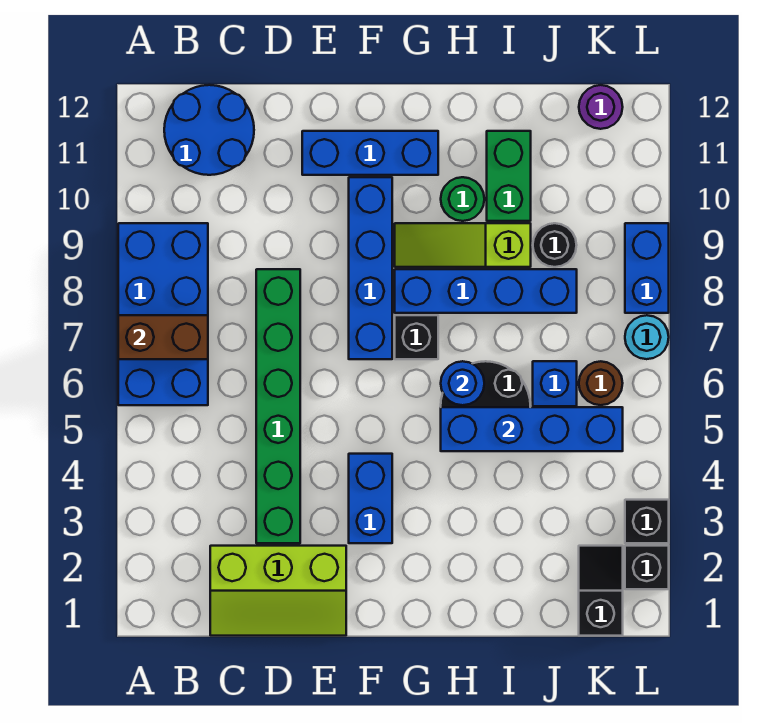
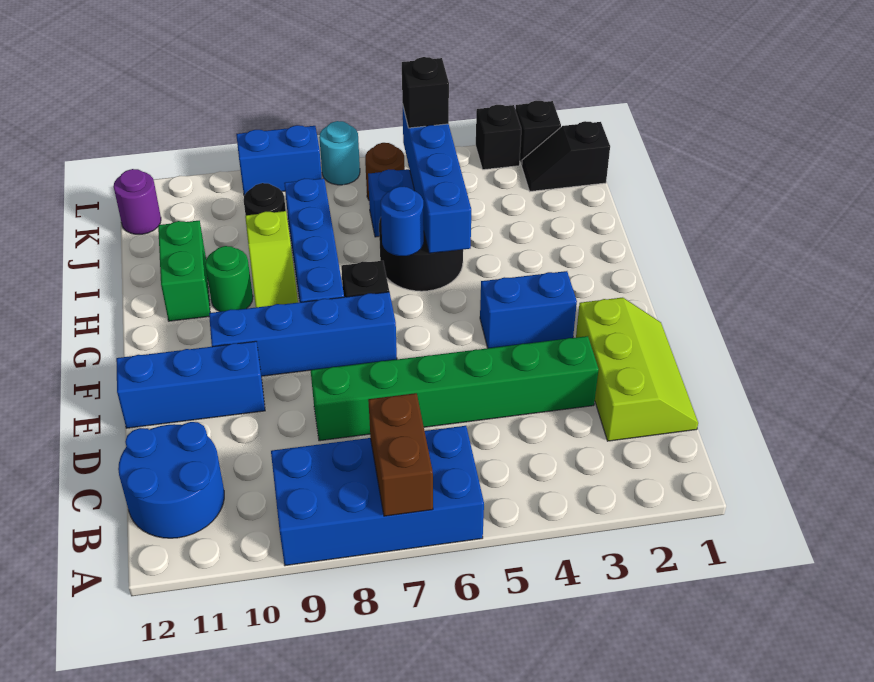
blue brick E11:G11 level 1 -> blue brick E10:E12 level 1
green brick I10:I11 level 1 -> green brick H11:I11 level 1
none -> black brick K5 level 3

